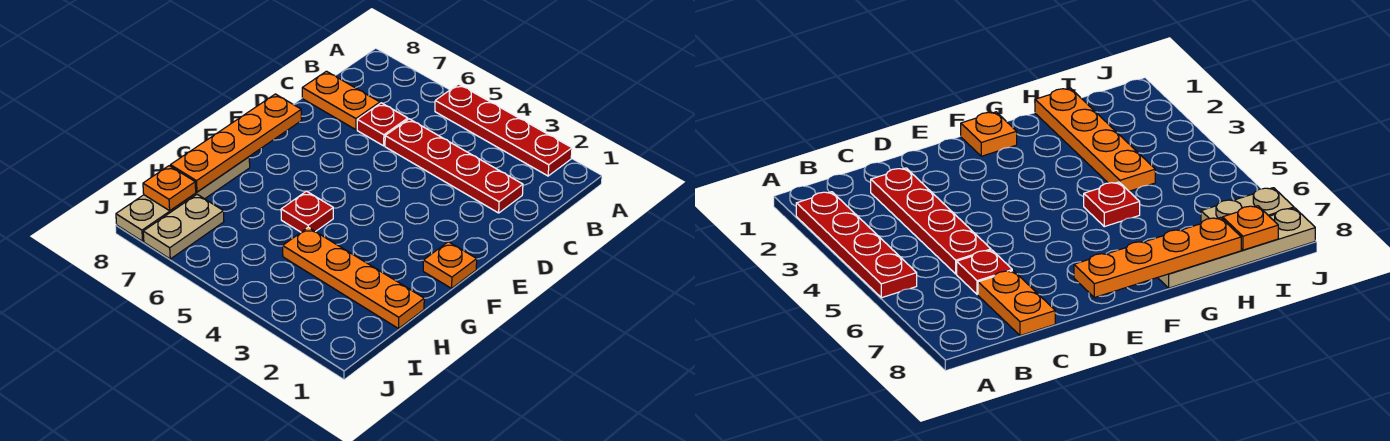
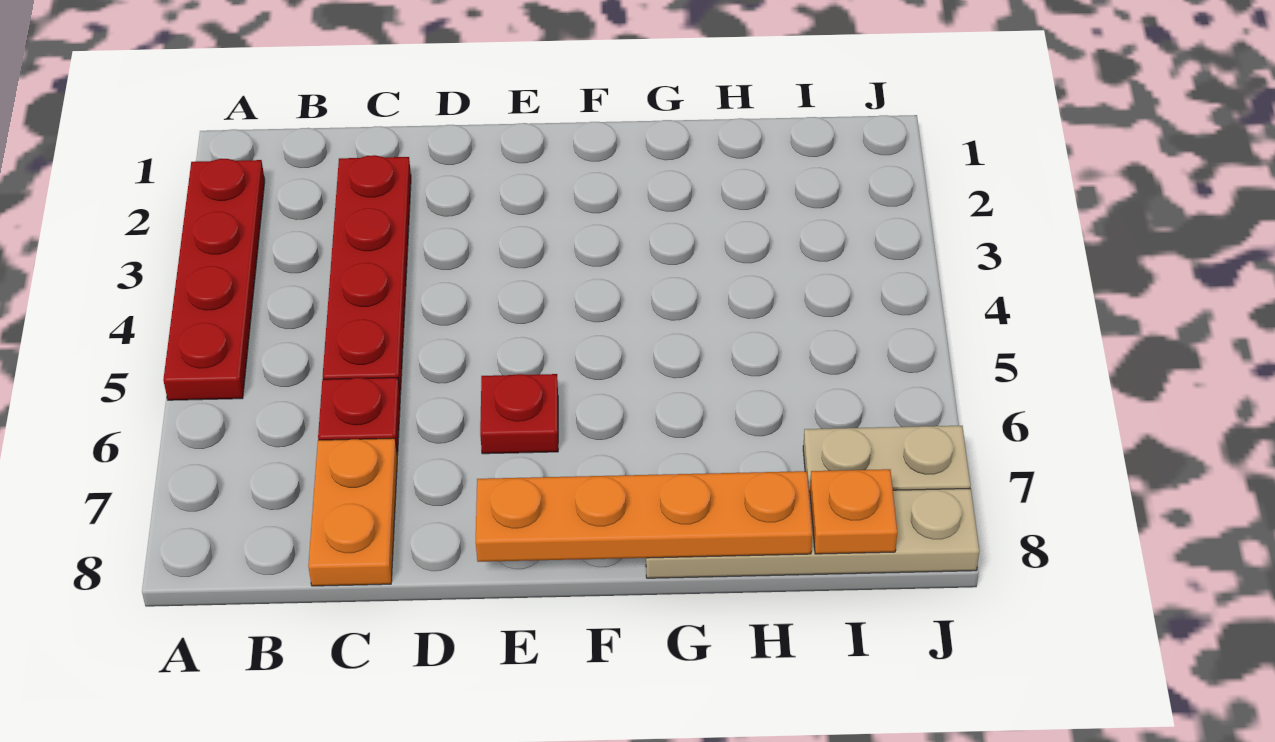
orange plate F1 level 1 -> none
red plate G5 level 1 -> red plate E6 level 1
orange plate H1:H4 level 1 -> none

